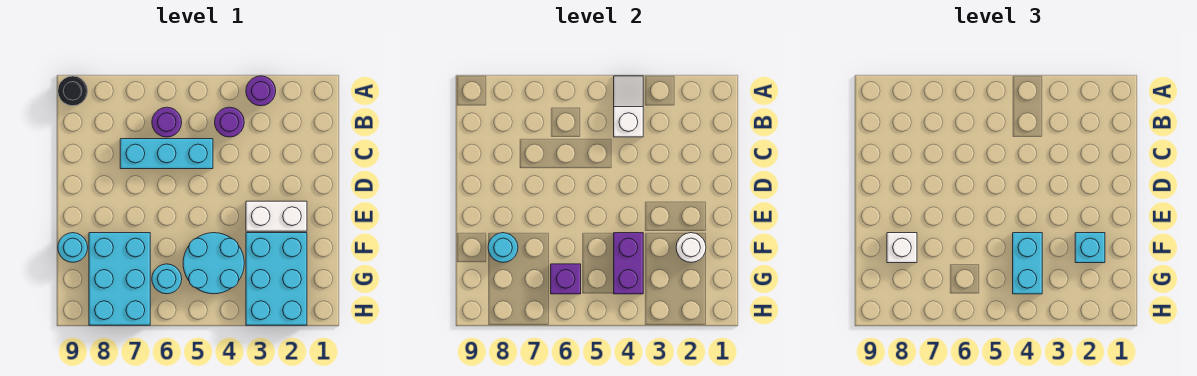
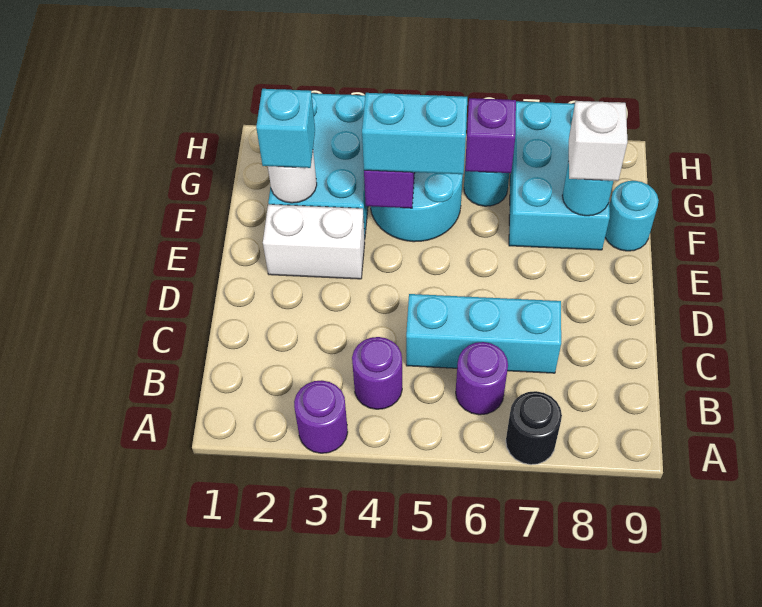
white slope A4:B4 level 2 top B -> none
black round brick A9 level 1 -> black round brick A7 level 1
cyan brick F4:G4 level 3 -> cyan brick F4:F5 level 3

